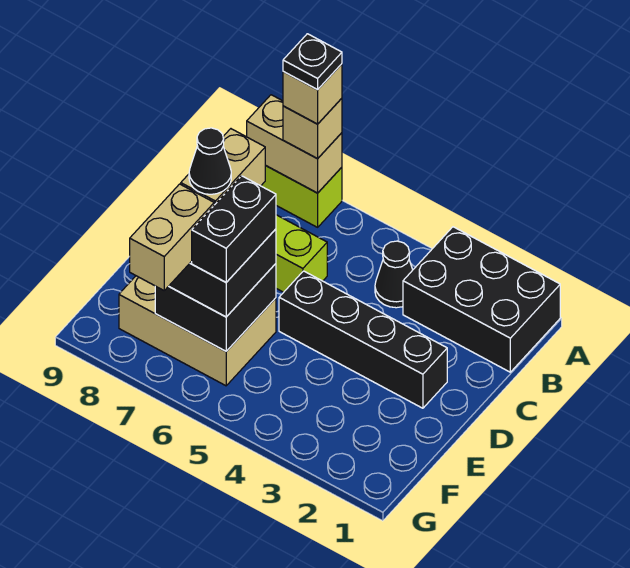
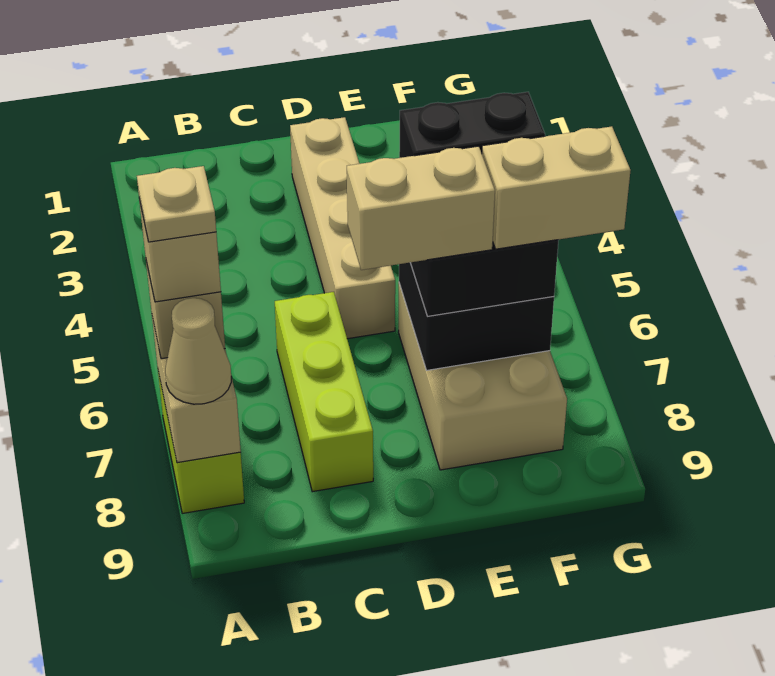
black brick A1:B3 level 1 -> none
black plate A7 level 5 -> tan plate A7 level 5
none -> tan cone A8 level 3
black cone B4 level 1 -> none
black brick D2:D5 level 1 -> tan brick D2:D5 level 1
black cone E7 level 5 -> none

